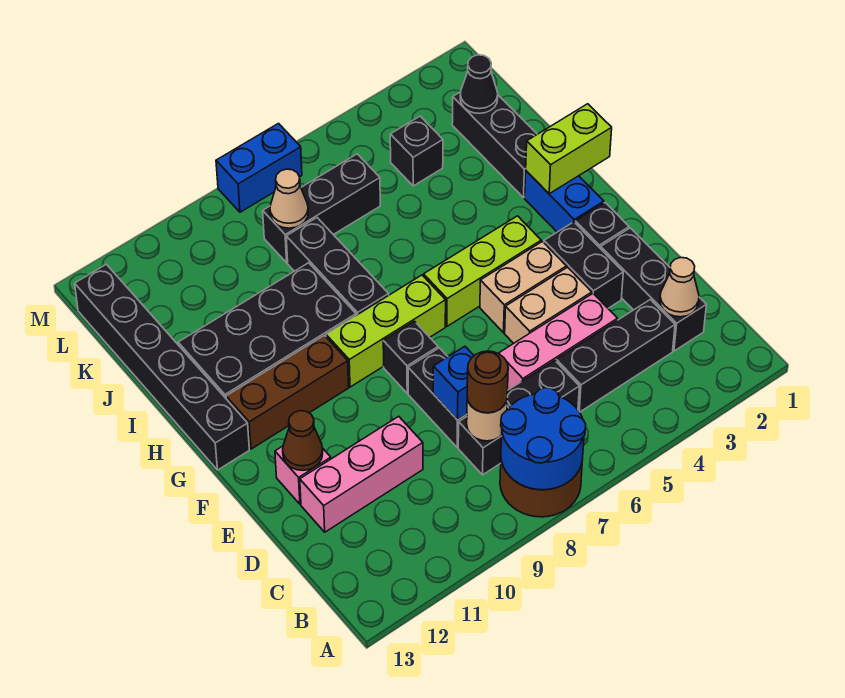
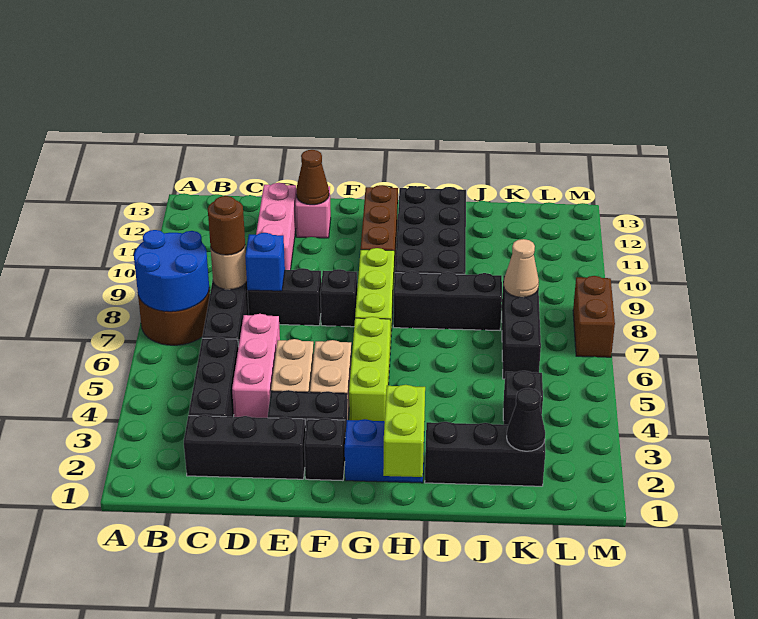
tan cone C2 level 2 -> none
black brick G13:L13 level 1 -> none
blue brick M7:M8 level 1 -> brown brick M7:M8 level 1

